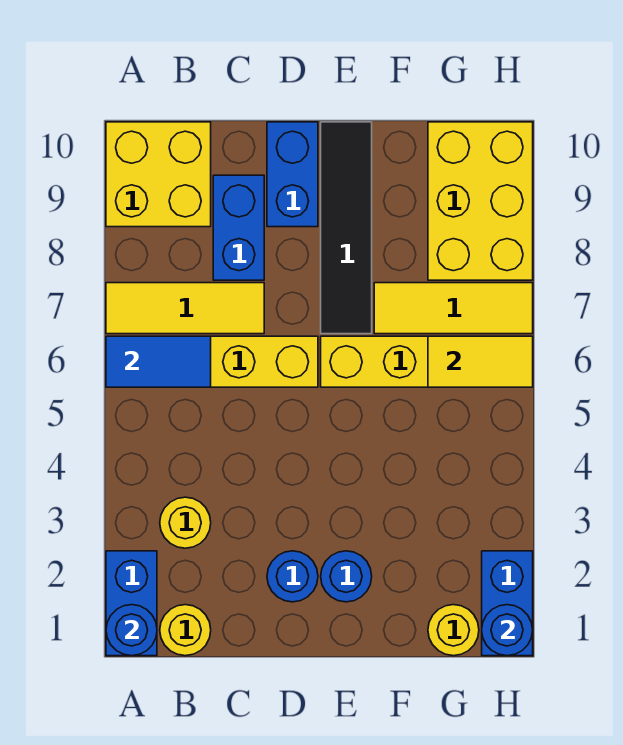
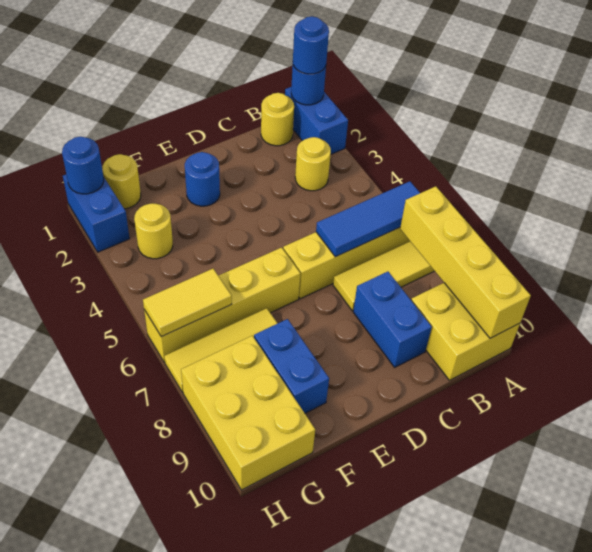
blue tile A6:B6 level 2 -> blue tile A6:C6 level 2
none -> yellow brick A7:A10 level 2
blue round brick D2 level 1 -> blue round brick A1 level 3
blue brick D9:D10 level 1 -> blue brick F8:F9 level 1
black tile E7:E10 level 1 -> none
none -> yellow round brick G3 level 1

